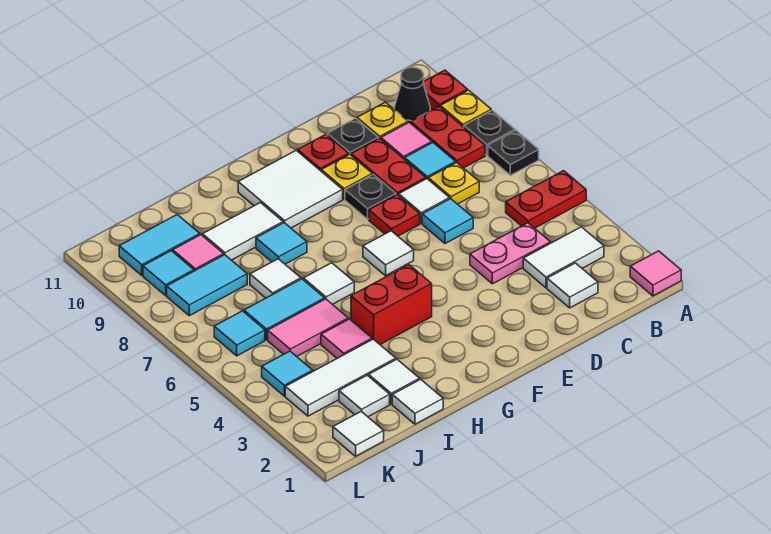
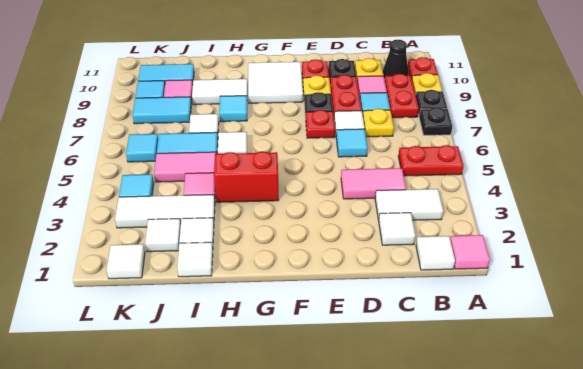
pink plate C4:D4 level 1 -> pink tile C4:D4 level 1
white tile F6 level 1 -> white tile B1 level 1

